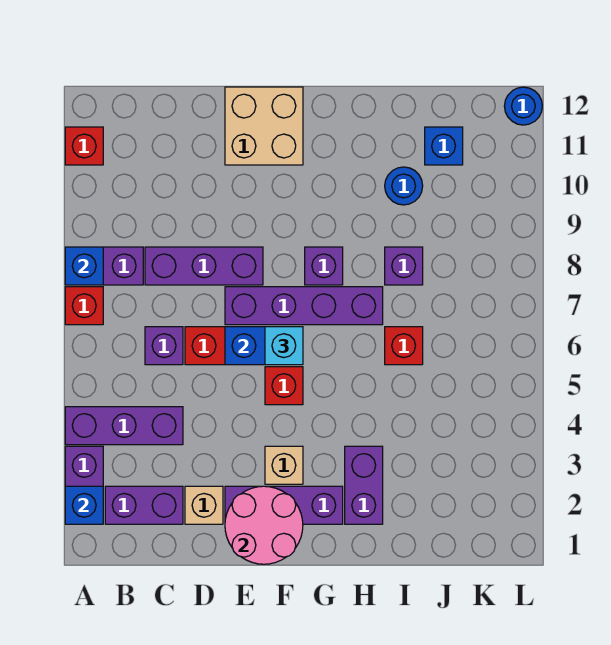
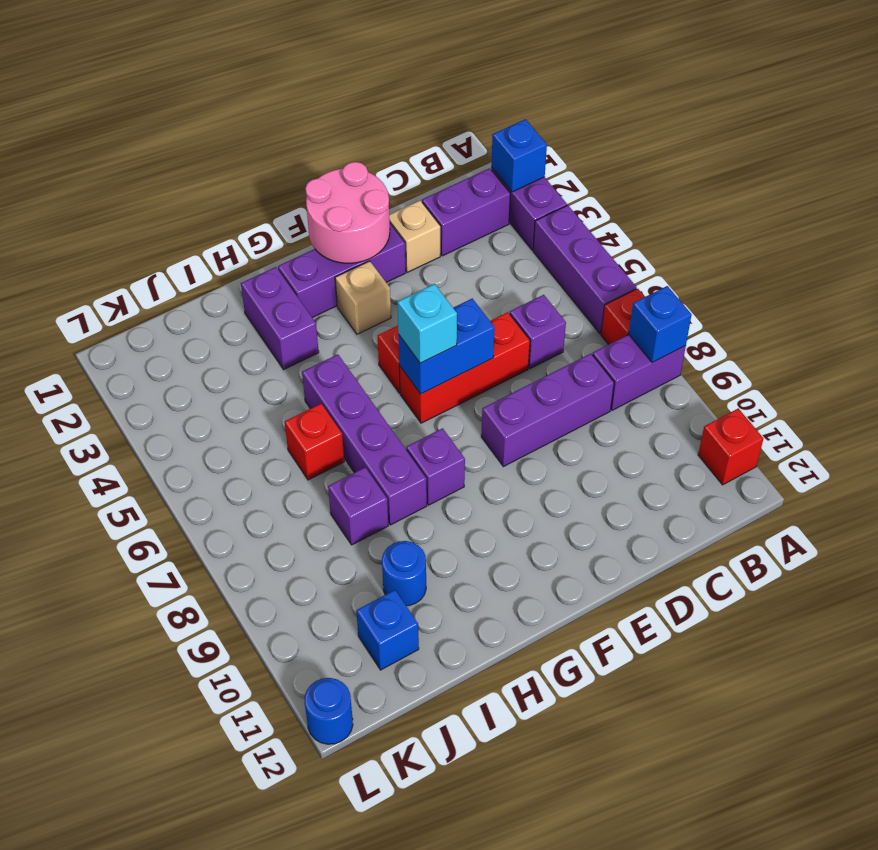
purple brick A4:C4 level 1 -> purple brick A4:A6 level 1
purple brick E7:H7 level 1 -> purple brick H5:H8 level 1
tan brick E11:F12 level 1 -> none

